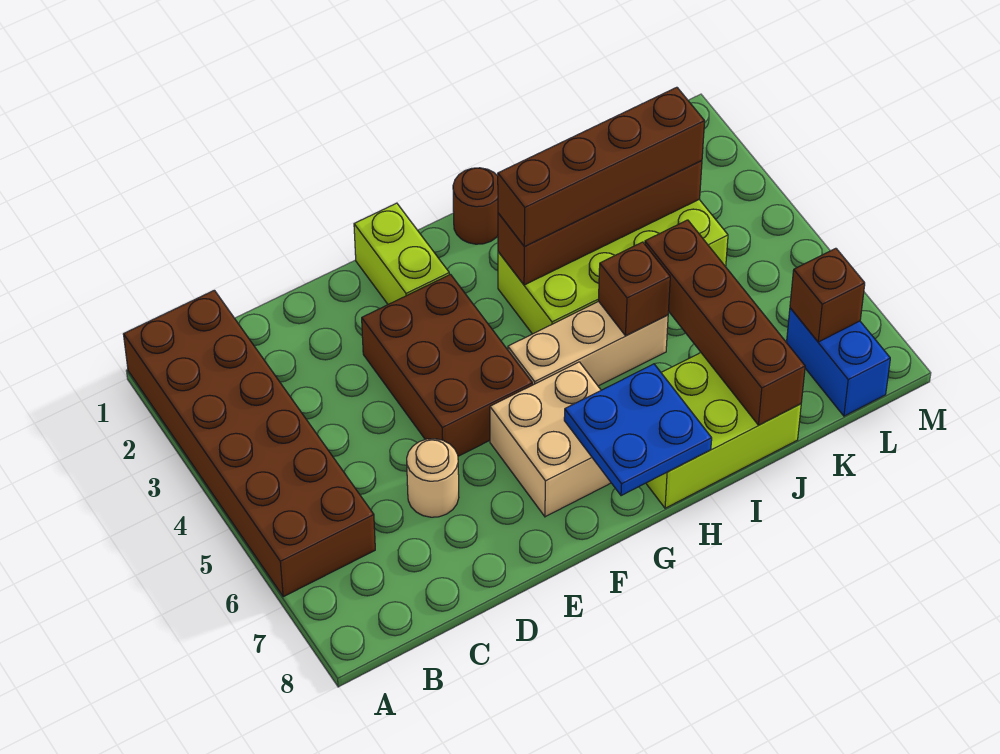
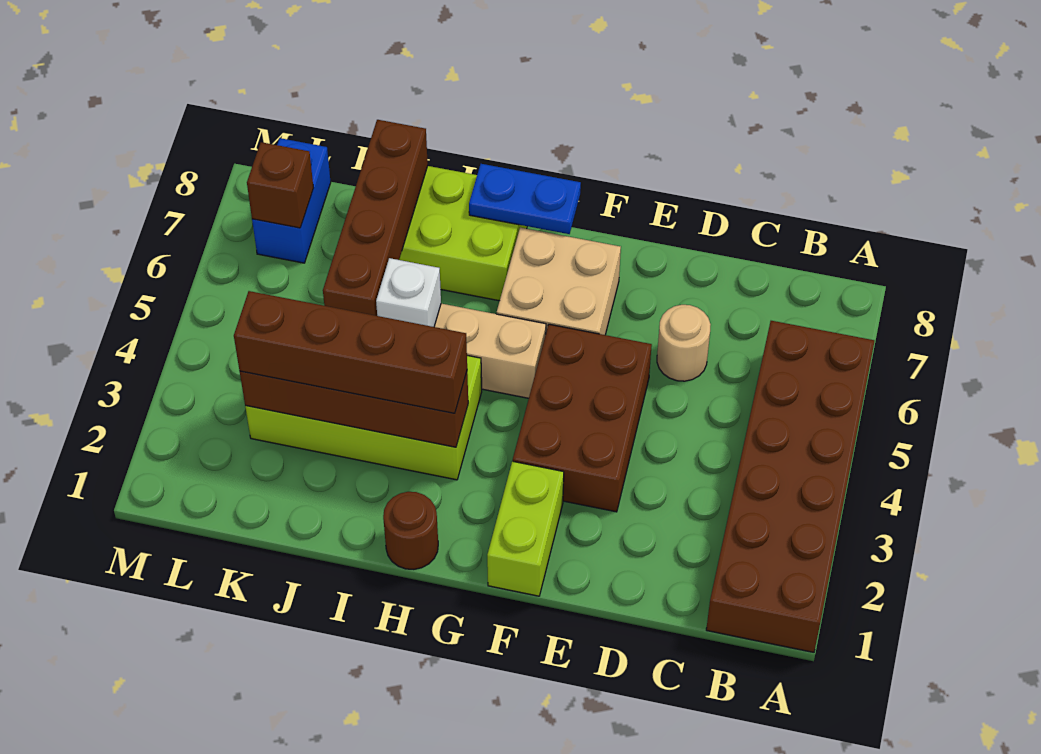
blue plate G7:H8 level 2 -> blue plate G8:H8 level 2
brown brick I5 level 2 -> white brick I5 level 2

